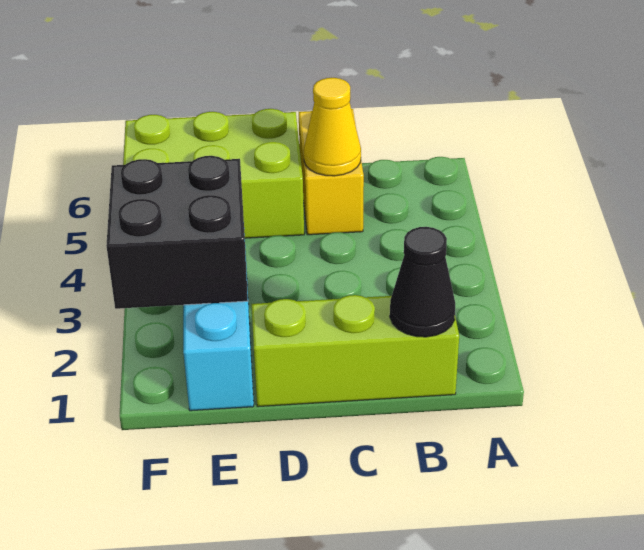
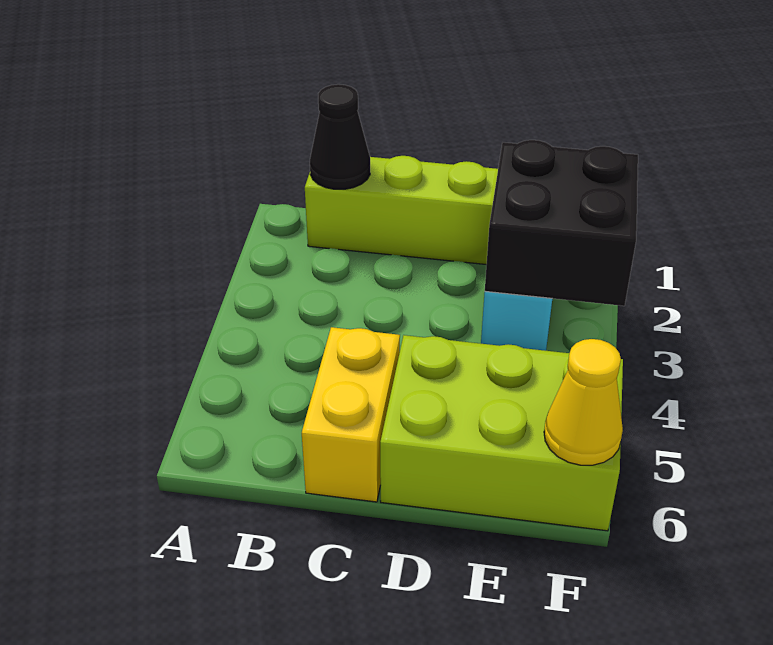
yellow cone C5 level 2 -> yellow cone F6 level 2

